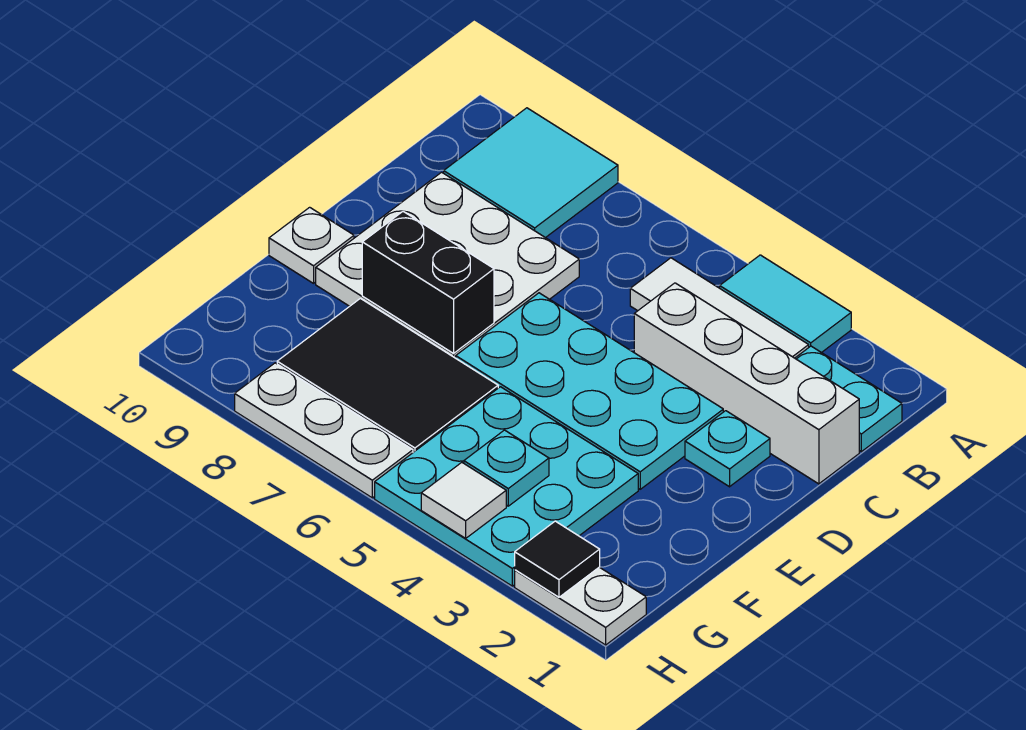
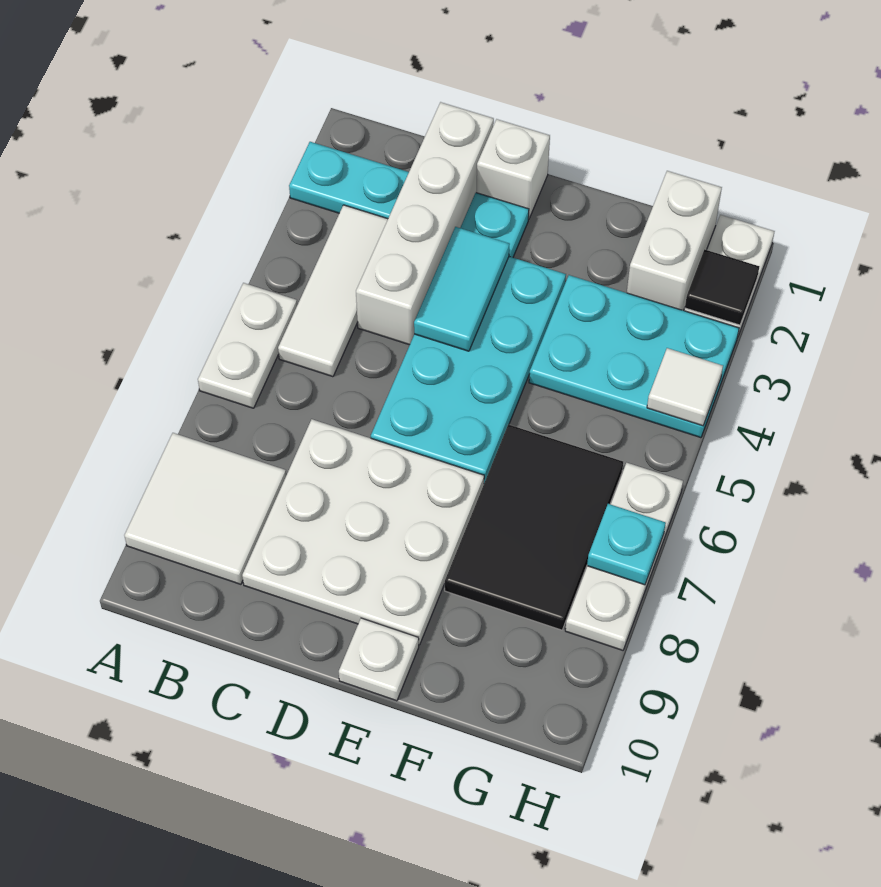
cyan tile A3:A4 level 1 -> cyan tile D3:D4 level 2
none -> white plate A5:A6 level 1
cyan tile A8:B9 level 1 -> white tile A8:B9 level 1
cyan plate B1:B2 level 1 -> cyan plate A2:B2 level 1
none -> white brick D1 level 1
black brick E7:E8 level 2 -> none
cyan plate F3:H5 level 1 -> cyan plate F3:H4 level 1
none -> white brick G1:G2 level 1
cyan plate G4 level 2 -> cyan plate H7 level 2

